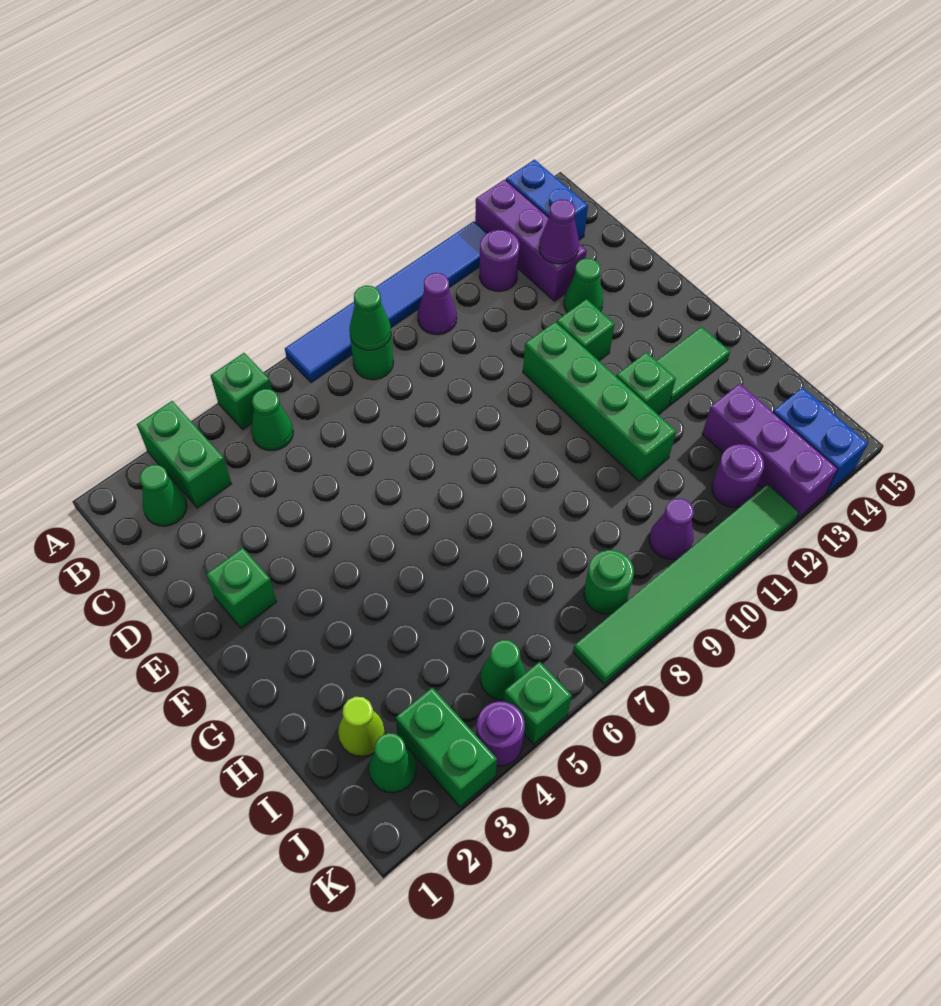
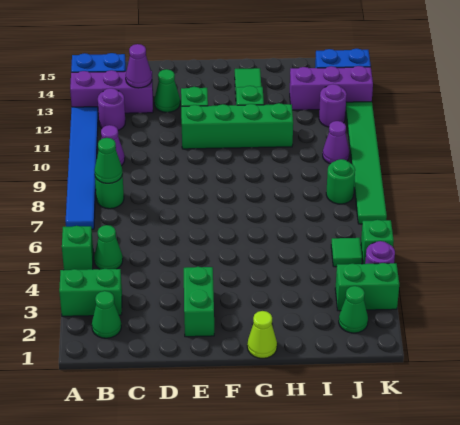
green brick E2 level 1 -> green brick E2:E3 level 1
lime cone I2 level 1 -> lime cone G1 level 1
green cone J5 level 1 -> green tile J5 level 1

